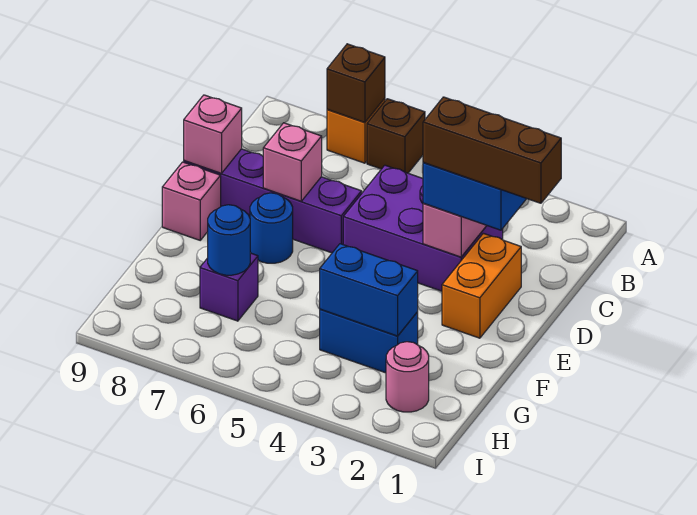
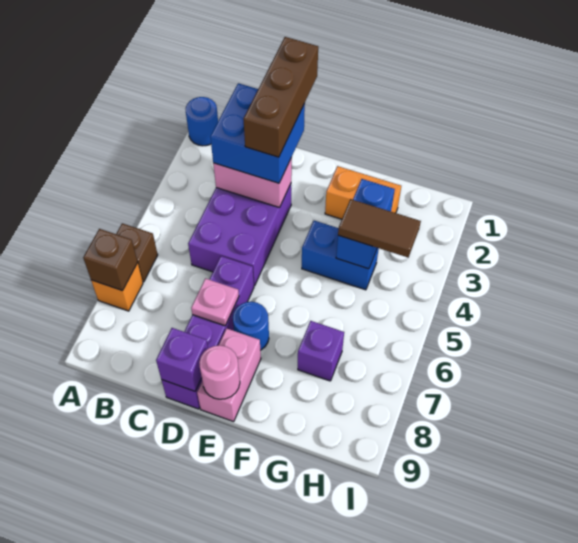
orange brick D2:E2 level 1 -> orange brick F2:G2 level 1
pink brick D7 level 2 -> pink plate D7 level 2
pink brick D9 level 2 -> purple brick D9 level 2
pink brick E9 level 1 -> pink brick E8:E9 level 1
blue brick G3:G4 level 1 -> blue brick F4:G4 level 1
none -> brown tile G4:H4 level 3
blue round brick G7 level 2 -> blue round brick A1 level 1
pink round brick H2 level 1 -> pink round brick E9 level 2

